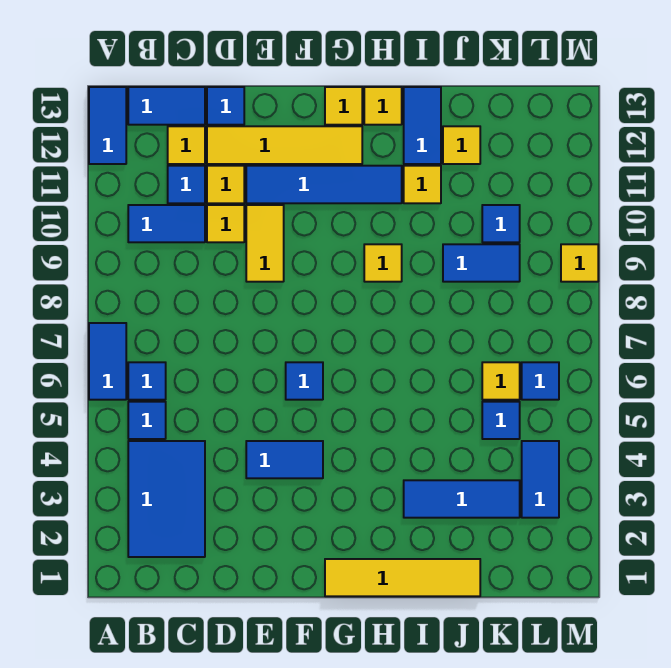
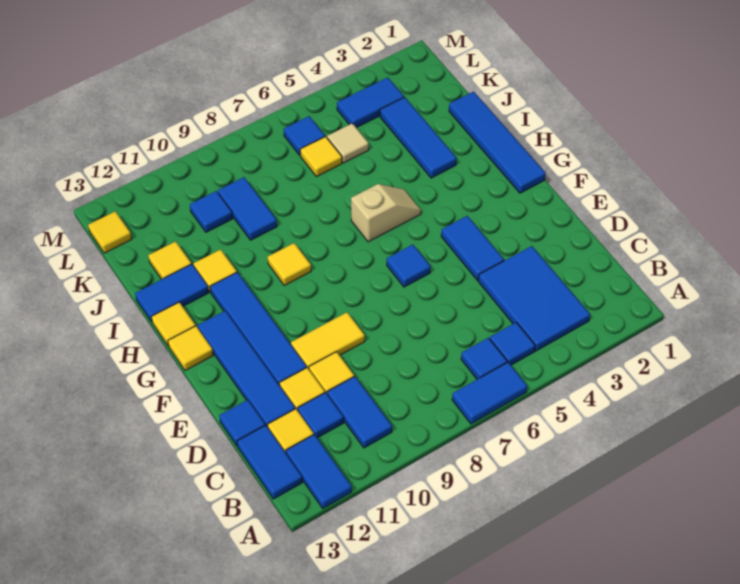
blue tile A12:A13 level 1 -> blue tile A12:B12 level 1
blue tile B2:C4 level 1 -> blue tile B3:D4 level 1
yellow tile D12:G12 level 1 -> blue tile D12:G12 level 1
yellow tile G1:J1 level 1 -> blue tile G1:J1 level 1
none -> tan slope H5:H6 level 1 top 6
blue tile K5 level 1 -> tan tile K5 level 1
yellow tile M9 level 1 -> yellow tile L13 level 1

